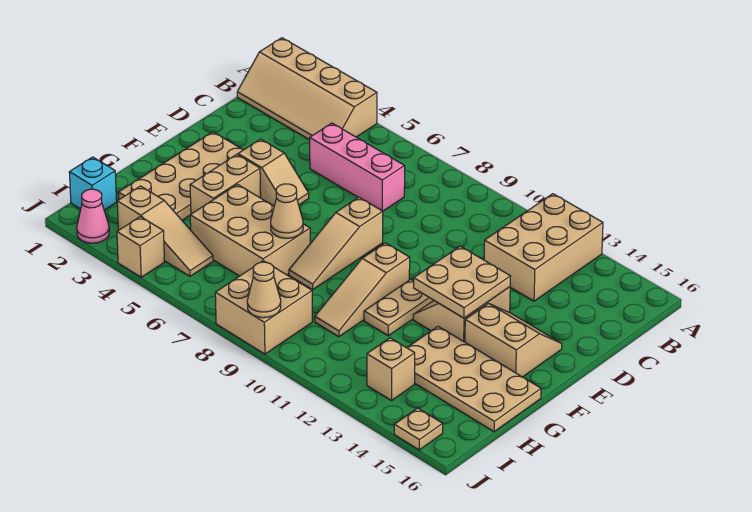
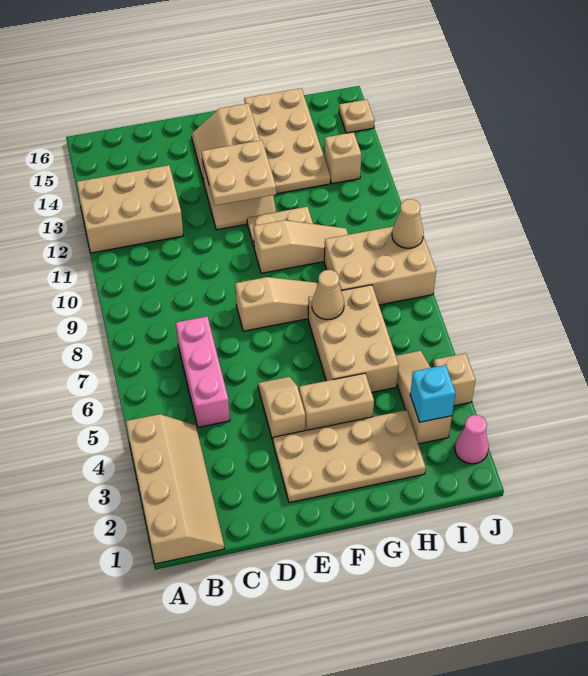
cyan brick I1 level 1 -> cyan brick I3 level 2
tan brick I8:J9 level 1 -> tan brick H8:J9 level 1

